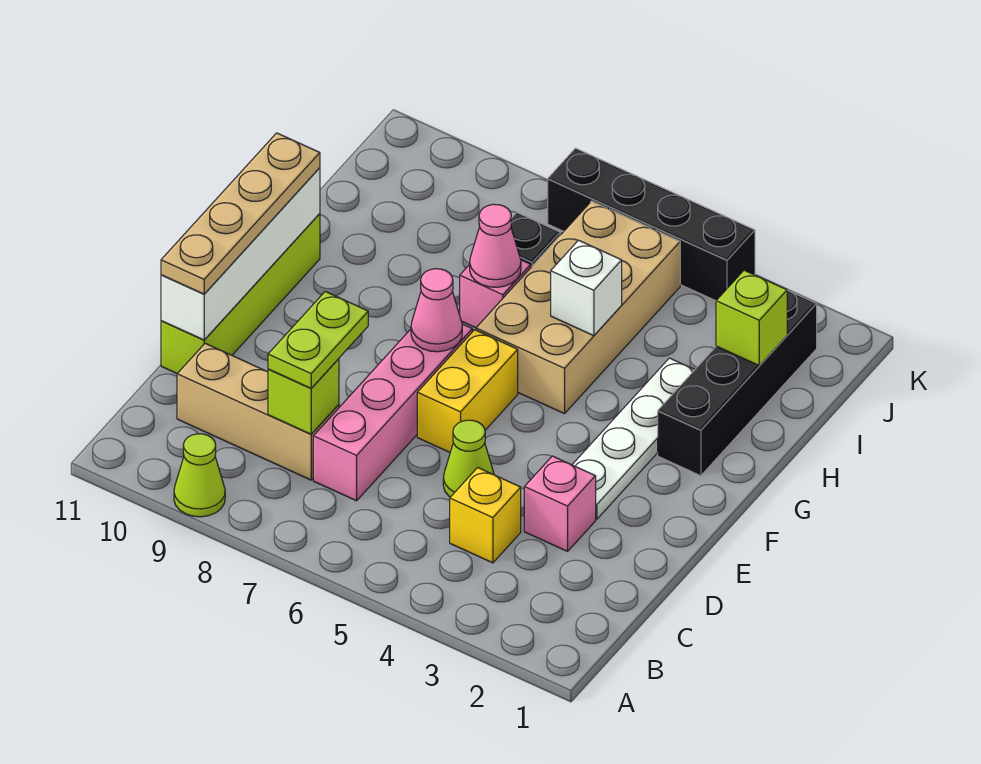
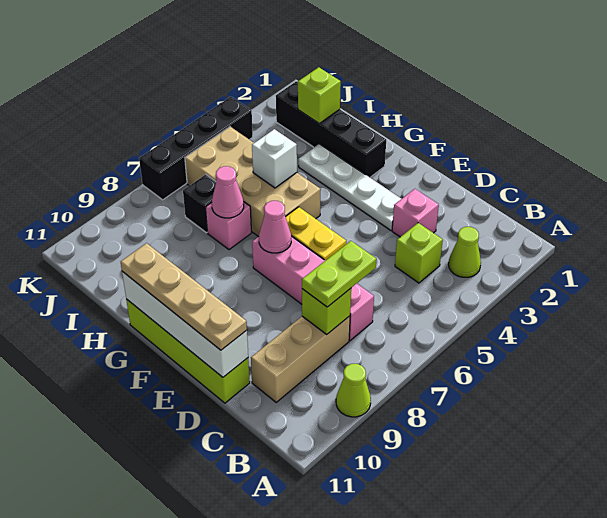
yellow brick C4 level 1 -> lime brick C4 level 1
lime plate C8:D8 level 3 -> lime plate C7:C8 level 3
lime cone D5 level 1 -> lime cone B3 level 1

